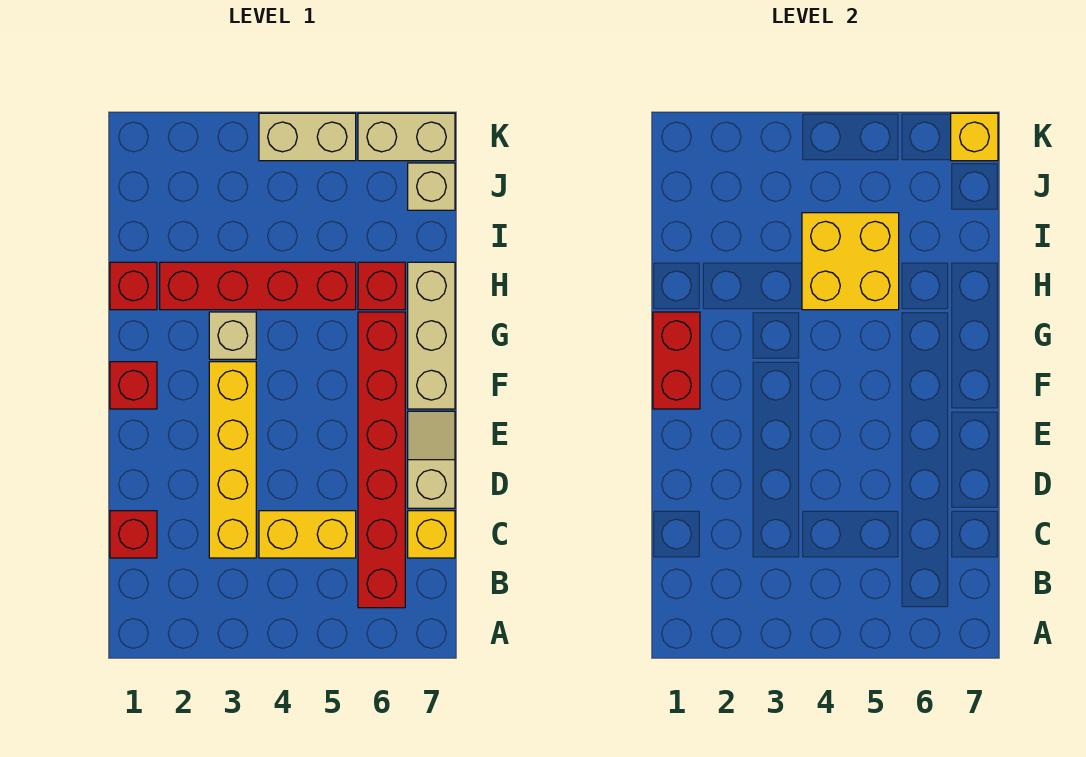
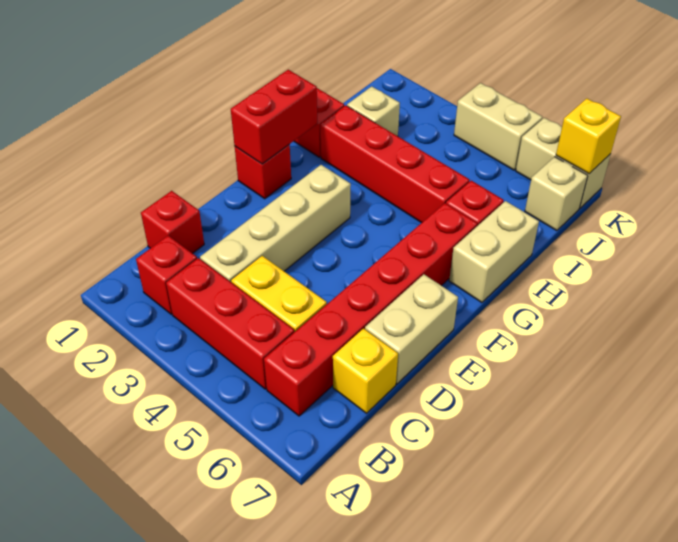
none -> red brick B2 level 1
none -> red brick B3:B5 level 1
yellow brick C3:F3 level 1 -> tan brick C3:F3 level 1
tan slope D7:E7 level 1 top D -> tan brick D7:E7 level 1
tan brick F7:H7 level 1 -> tan brick G7:H7 level 1
tan brick G3 level 1 -> tan brick I2 level 1
yellow brick H4:I5 level 2 -> none

